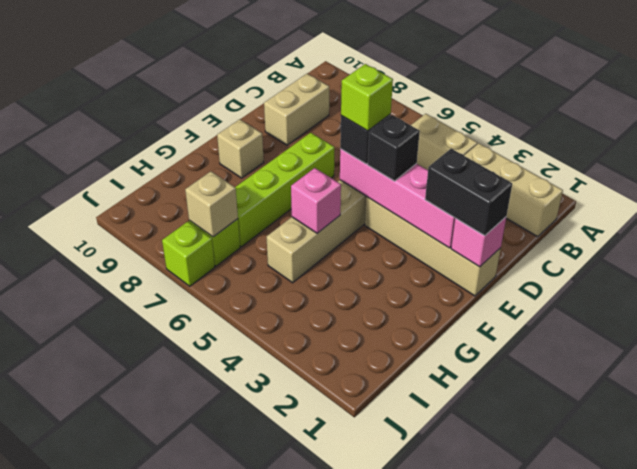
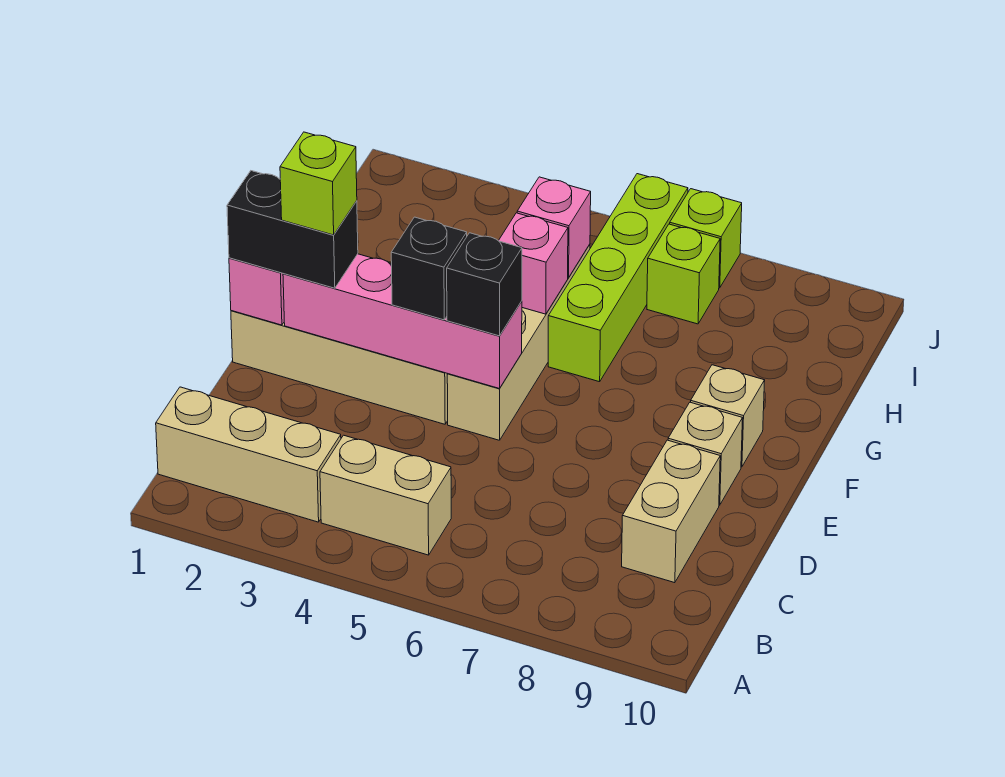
lime brick E5 level 4 -> lime brick E2 level 4
lime brick E7:H7 level 1 -> lime brick G6:J6 level 1
none -> pink brick H5 level 2
tan brick I7 level 2 -> tan brick E9 level 1

